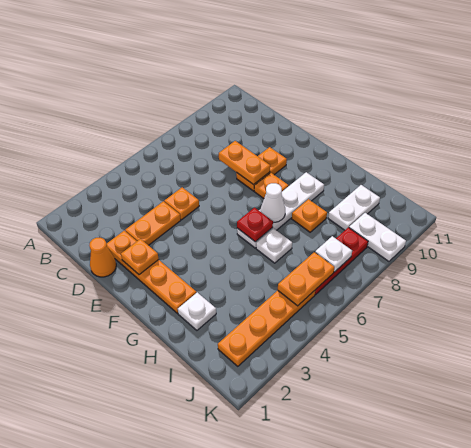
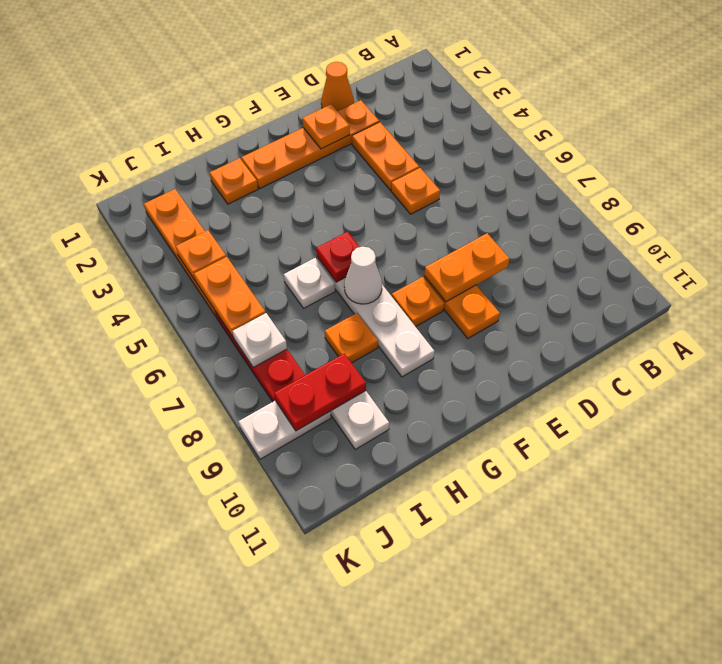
white plate H2 level 1 -> orange plate H2 level 1
none -> red plate I9:J9 level 2
none -> orange plate J4 level 2

